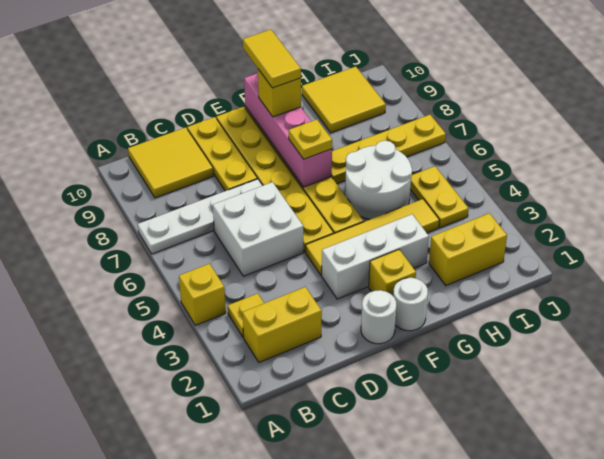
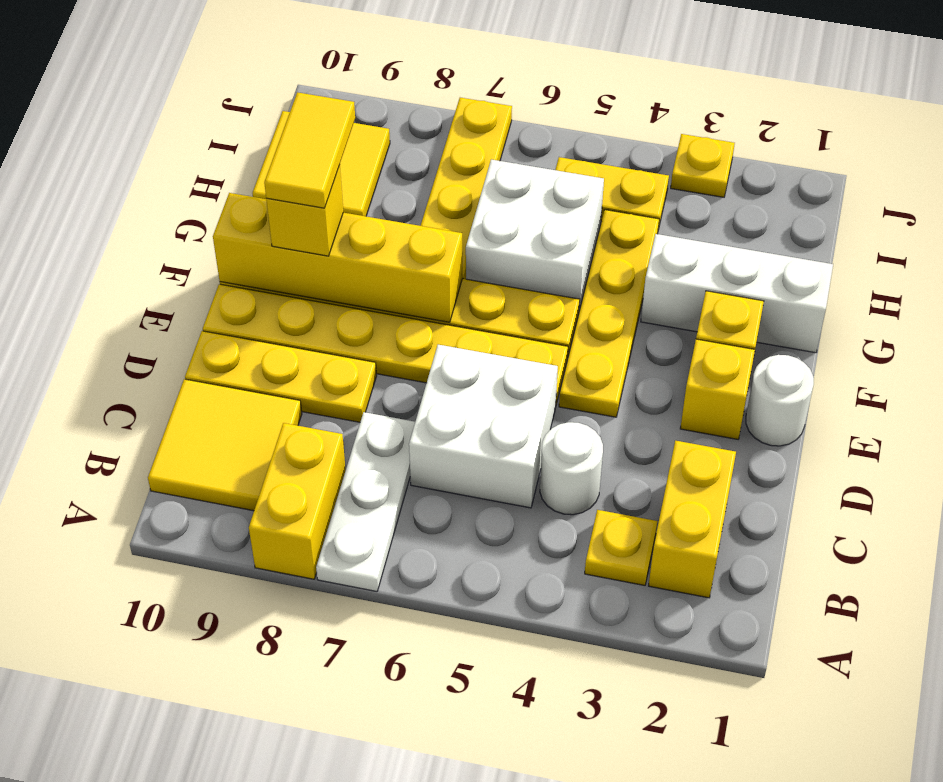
yellow brick A4 level 1 -> yellow brick E2 level 1
white plate A7:D7 level 1 -> white plate A7:C7 level 1
white brick E3:G3 level 1 -> white brick G1:G3 level 1
yellow tile E4:H4 level 1 -> yellow plate E4:H4 level 1
white round brick F1 level 1 -> white round brick C4 level 1
pink brick F7:F10 level 2 -> yellow brick F7:F10 level 2
yellow plate F7 level 3 -> yellow plate J3 level 1
yellow tile F9:F10 level 4 -> yellow tile F9:G9 level 4
white round brick G5:H6 level 1 -> white brick G5:H6 level 1
yellow brick H2:I2 level 1 -> yellow brick A8:B8 level 1

